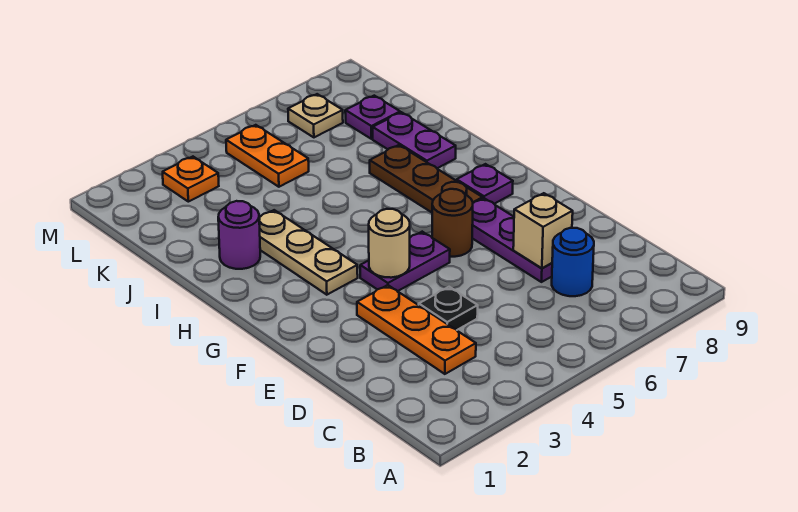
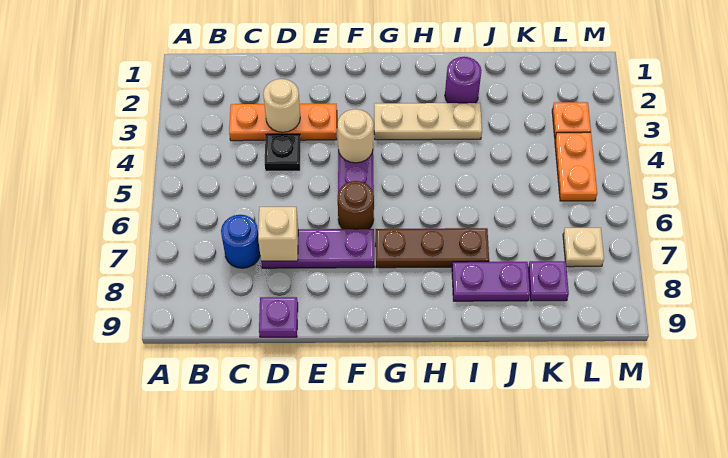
none -> tan round brick D3 level 2
purple plate G8 level 1 -> purple plate D9 level 1
orange plate K5:L5 level 1 -> orange plate L4:L5 level 1

